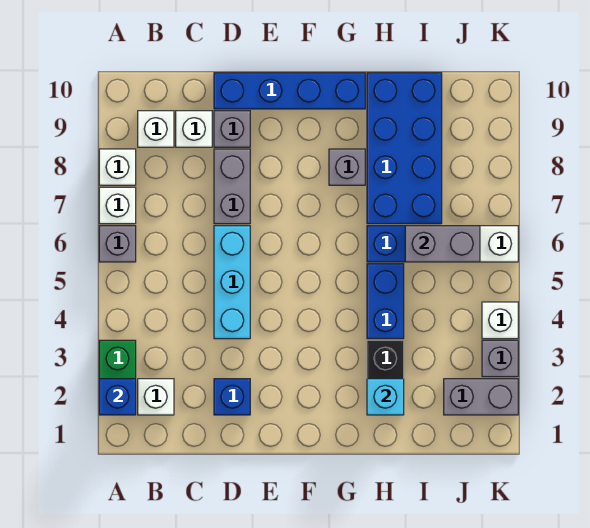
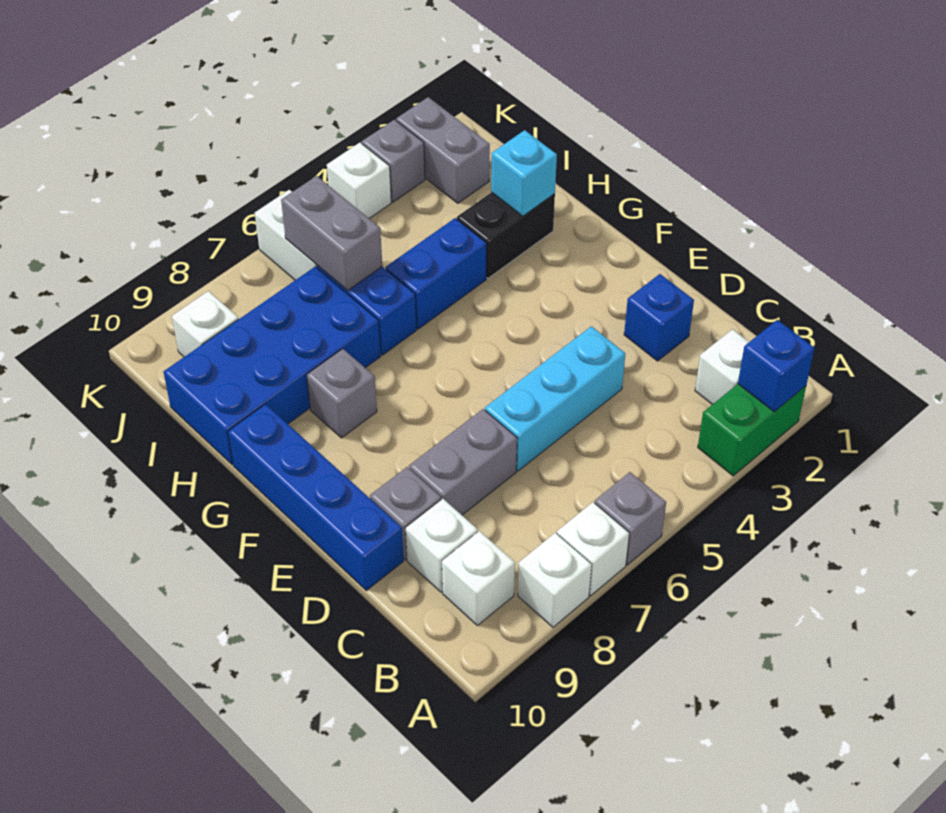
none -> white brick J9 level 1

